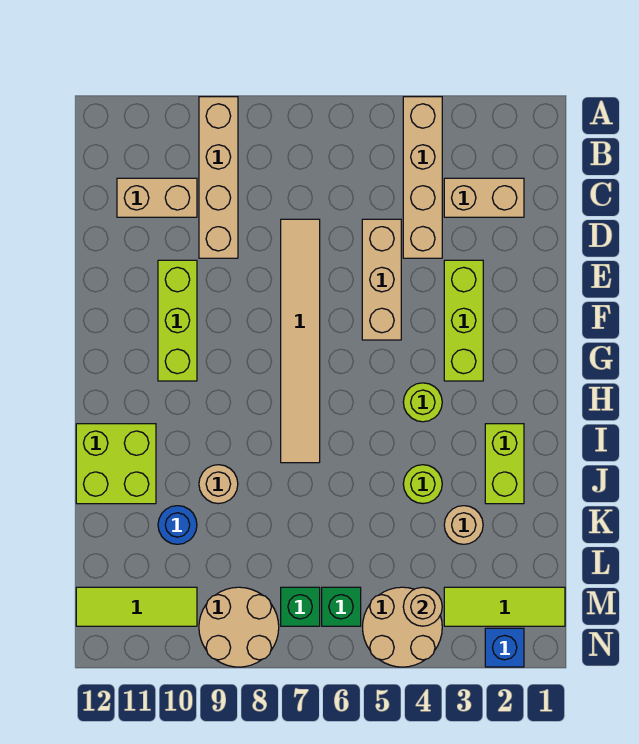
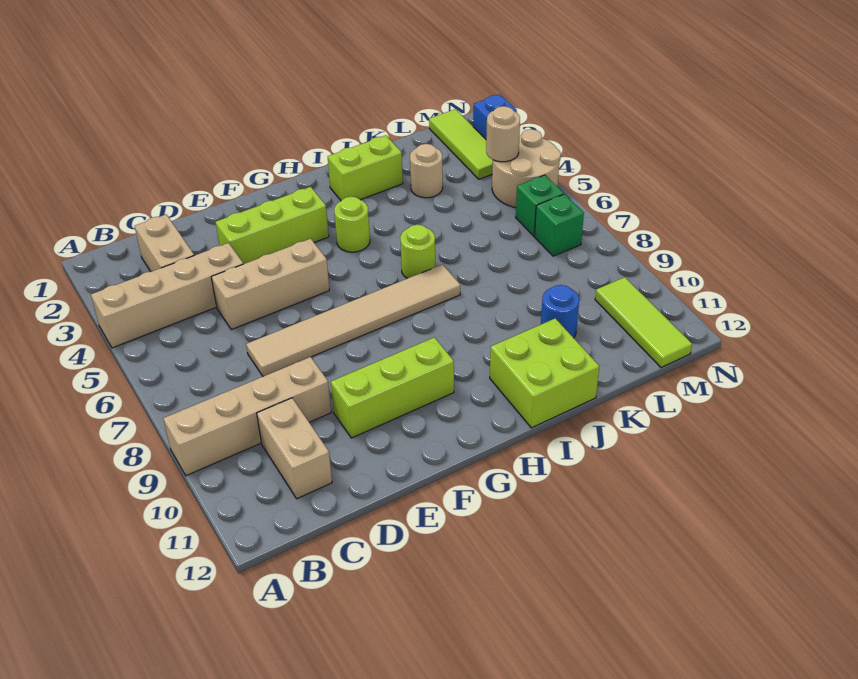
lime round brick J4 level 1 -> lime round brick I6 level 1
tan round brick J9 level 1 -> none
tan round brick M8:N9 level 1 -> none

